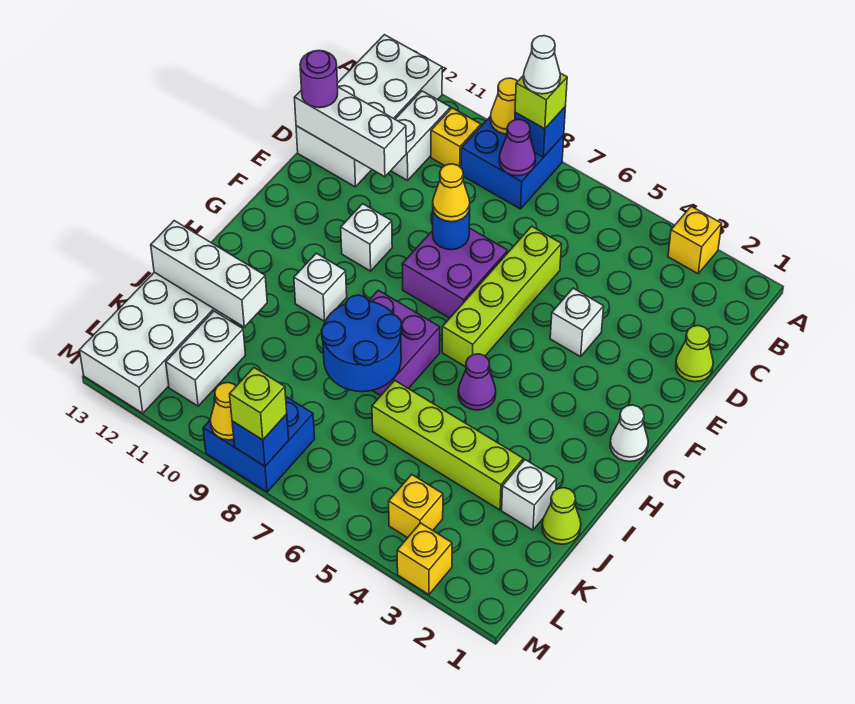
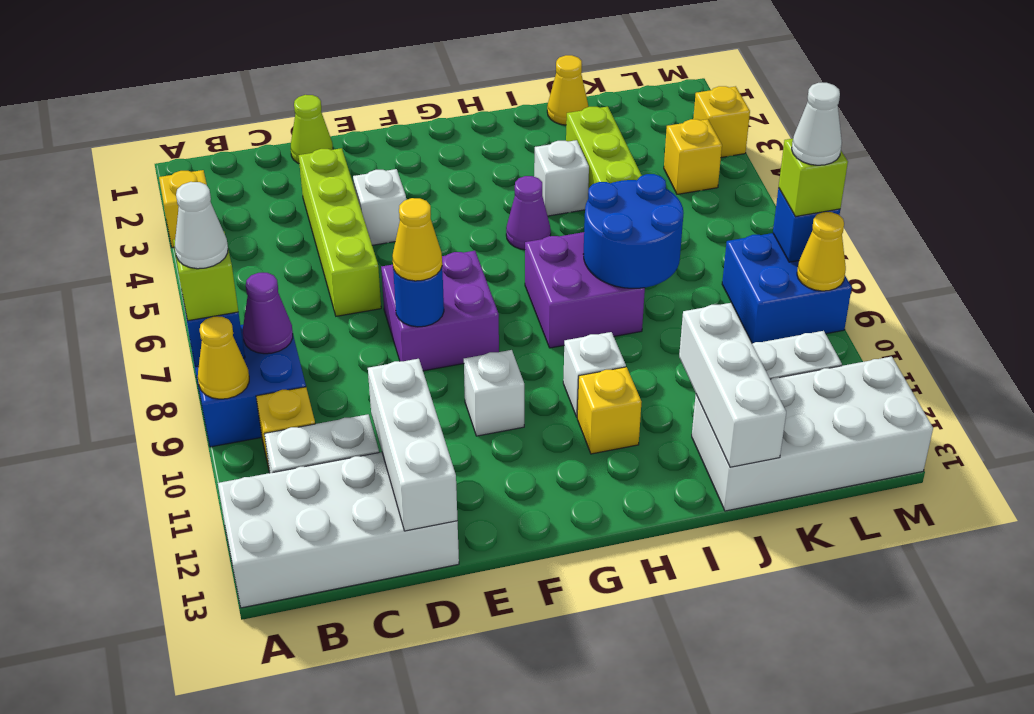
lime brick D6:G6 level 1 -> lime brick D3:D6 level 1
purple round brick D13 level 3 -> none
white cone G1 level 1 -> white cone M8 level 4
none -> yellow brick H11 level 1
lime cone J1 level 1 -> yellow cone J1 level 1
white brick J2 level 1 -> white brick I4 level 1

